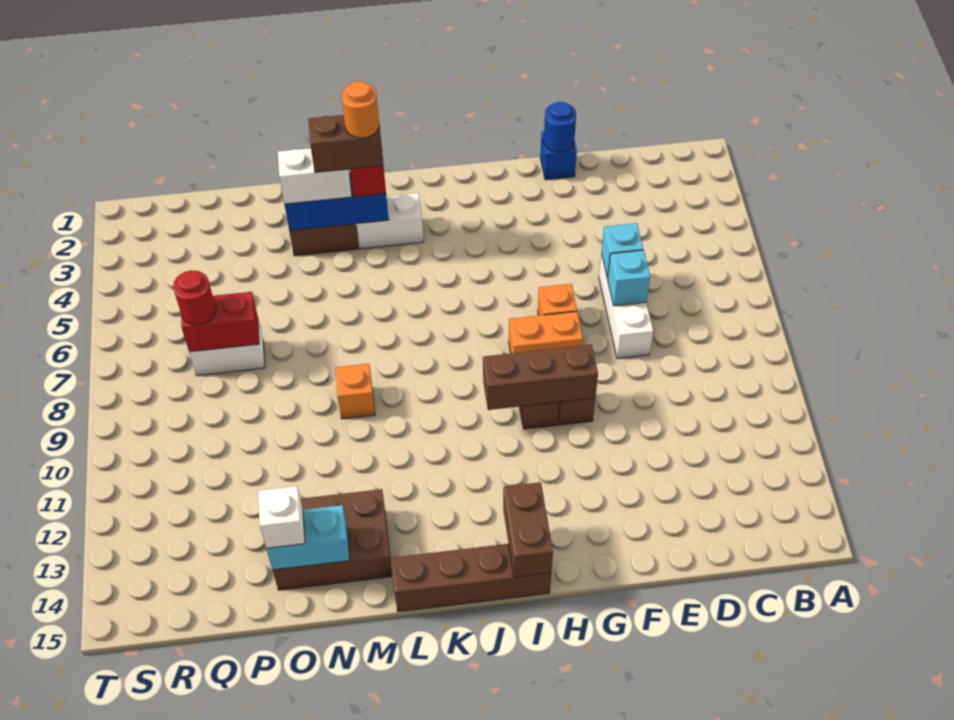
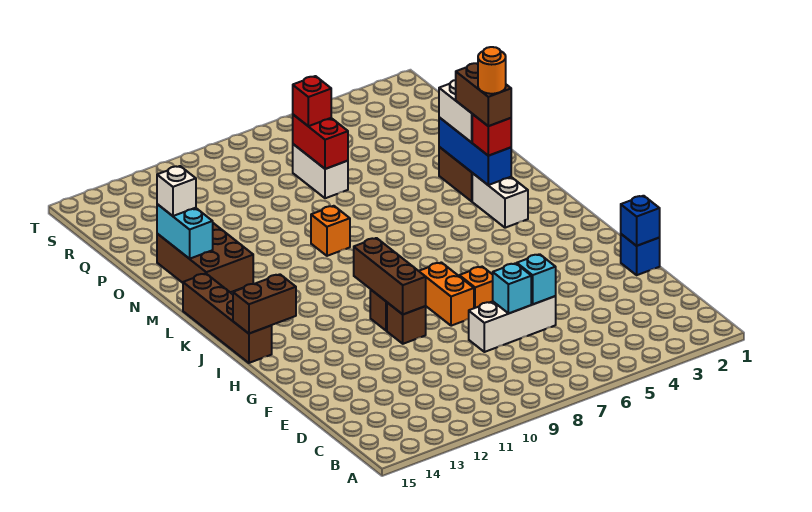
blue round brick F1 level 2 -> blue brick F1 level 2
red round brick Q7 level 3 -> red brick Q7 level 3

